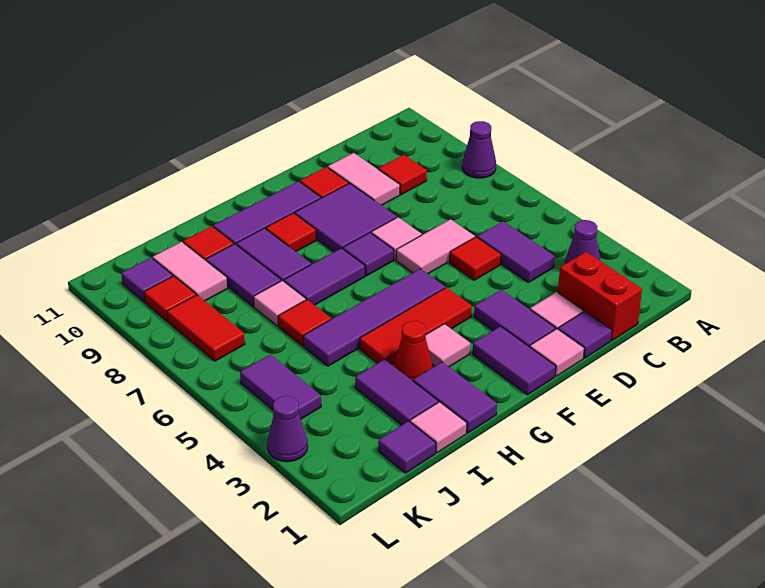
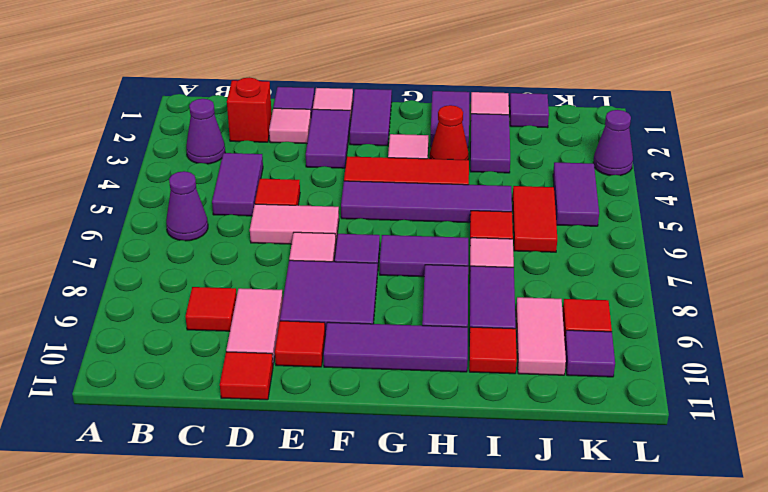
purple cone A8 level 1 -> purple cone B6 level 1
red brick C1:C2 level 1 -> red brick C2 level 1
red tile G9 level 1 -> red tile D11 level 1
red tile K7:K8 level 1 -> red tile J5:J6 level 1

